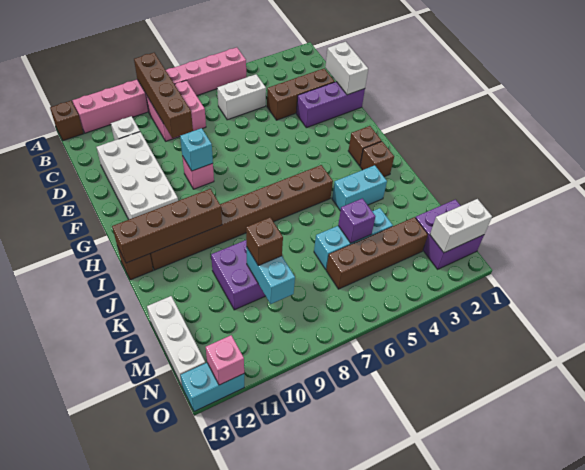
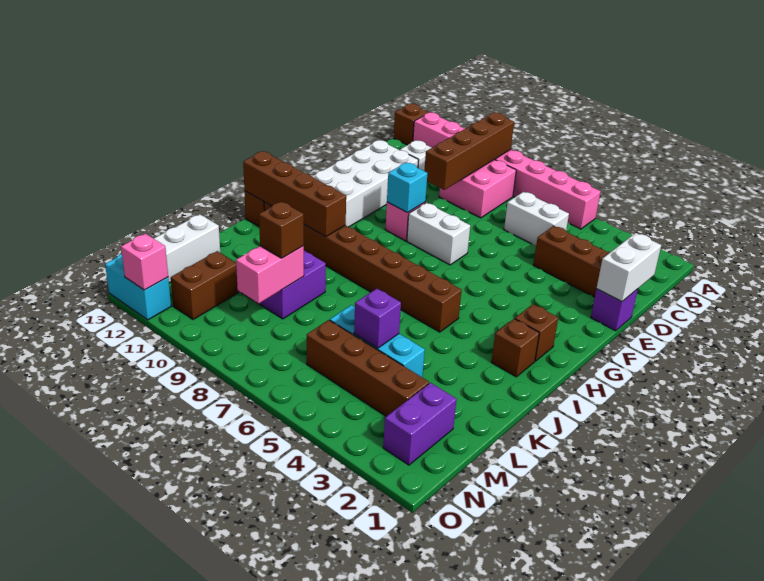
purple brick E1:E3 level 1 -> purple brick E1 level 1
cyan brick J3:J4 level 1 -> none
cyan brick L9:M9 level 2 -> pink brick L9:M9 level 2
purple brick M1:N2 level 1 -> purple brick M2:N2 level 1
none -> brown brick M11:N11 level 1
white brick N1:N2 level 2 -> white brick F7:F8 level 1

